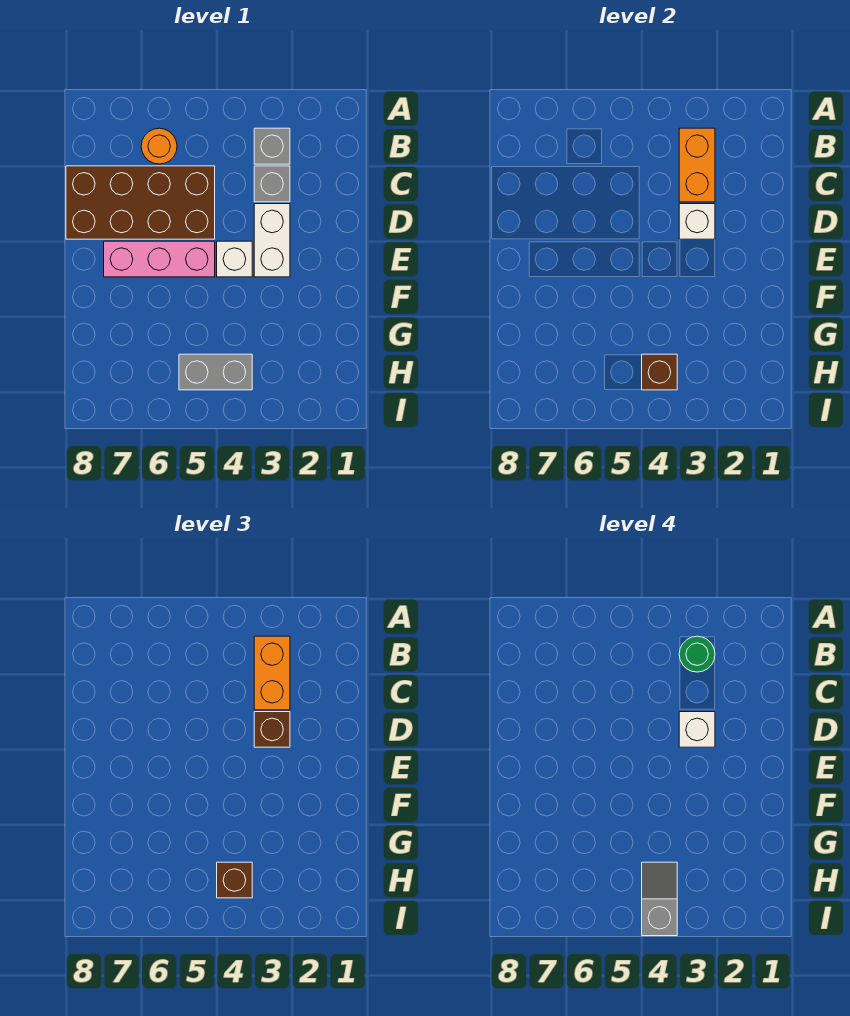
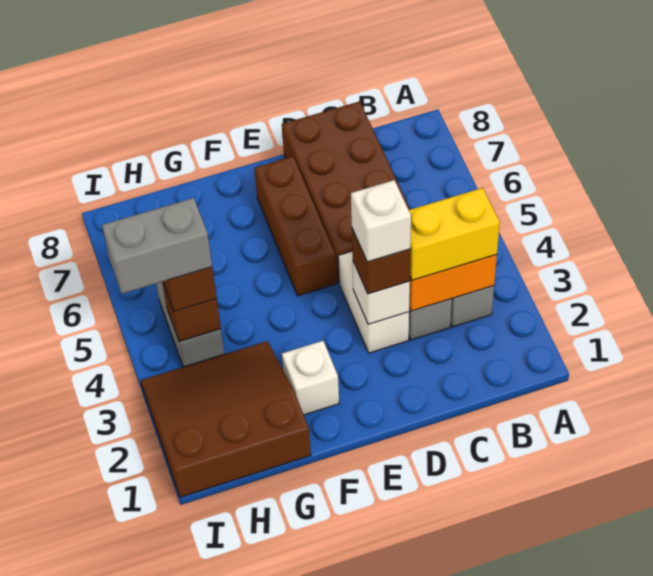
orange brick B3:C3 level 3 -> yellow brick B3:C3 level 3
green round brick B3 level 4 -> none
orange round brick B6 level 1 -> none
white brick D3:E3 level 1 -> white brick D3:D4 level 1
white brick E4 level 1 -> white brick F2 level 1
pink brick E5:E7 level 1 -> brown brick E5:E7 level 1
none -> brown slope G1:I3 level 1 top 1
grey slope H4:I4 level 4 top I -> grey brick H4:I4 level 4

